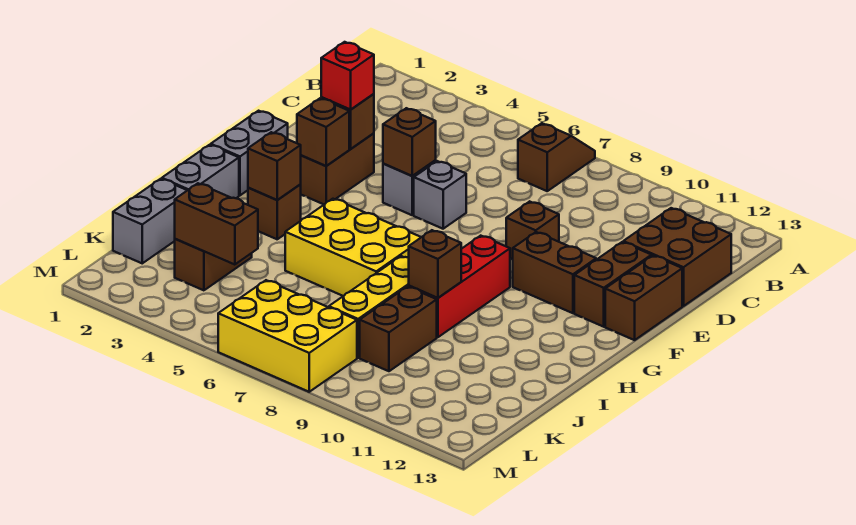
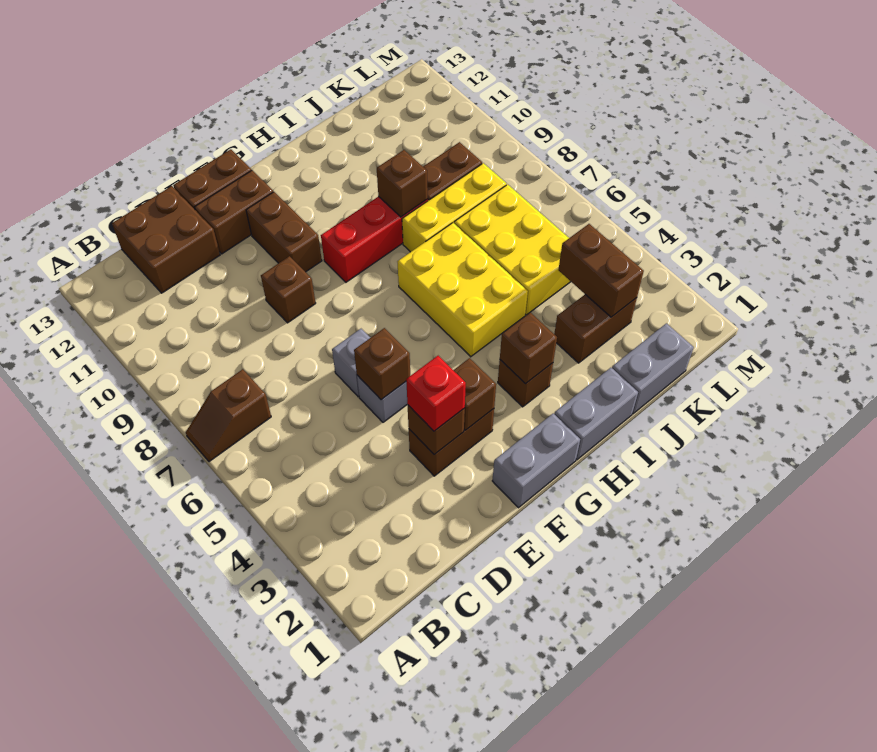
yellow brick L6:M8 level 1 -> yellow brick J5:K7 level 1

